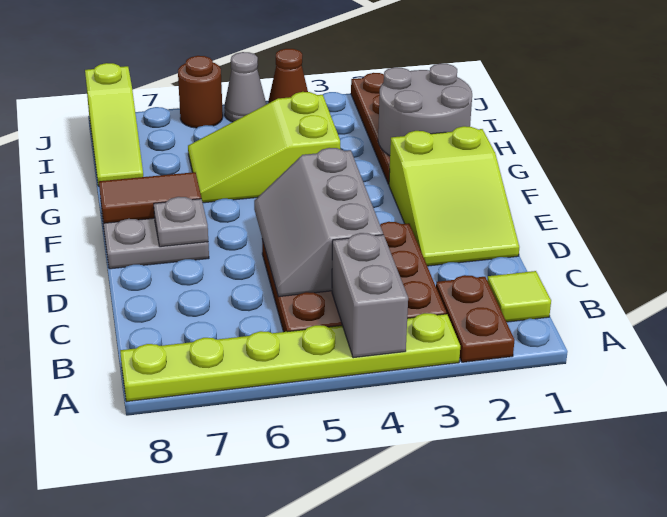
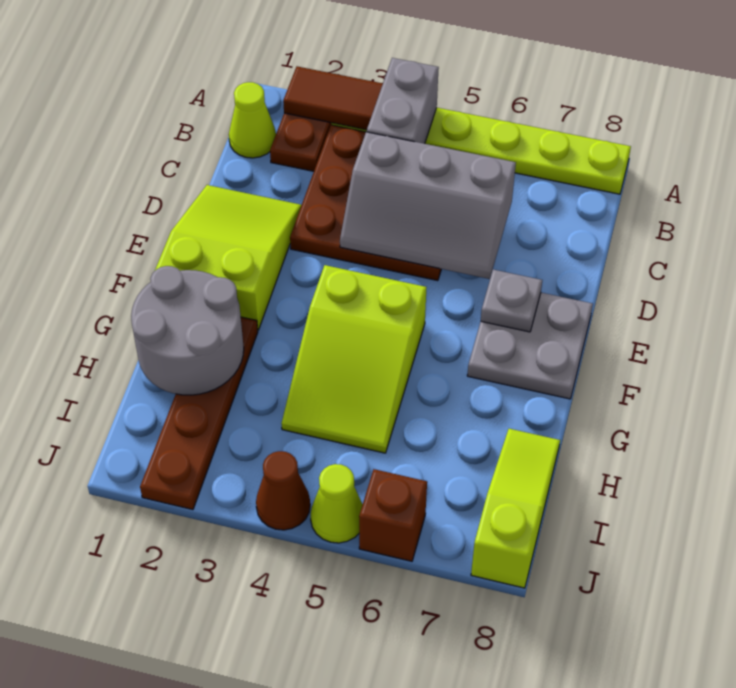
lime tile B1 level 1 -> lime cone B1 level 1
grey slope C4:E5 level 2 top 4 -> grey slope C4:D6 level 2 top C
brown tile F7:F8 level 2 -> brown tile A2:A3 level 2
lime slope G4:H6 level 1 top 4 -> lime slope F4:H5 level 1 top F
grey cone J5 level 1 -> lime cone J5 level 1
brown round brick J6 level 1 -> brown brick J6 level 1

